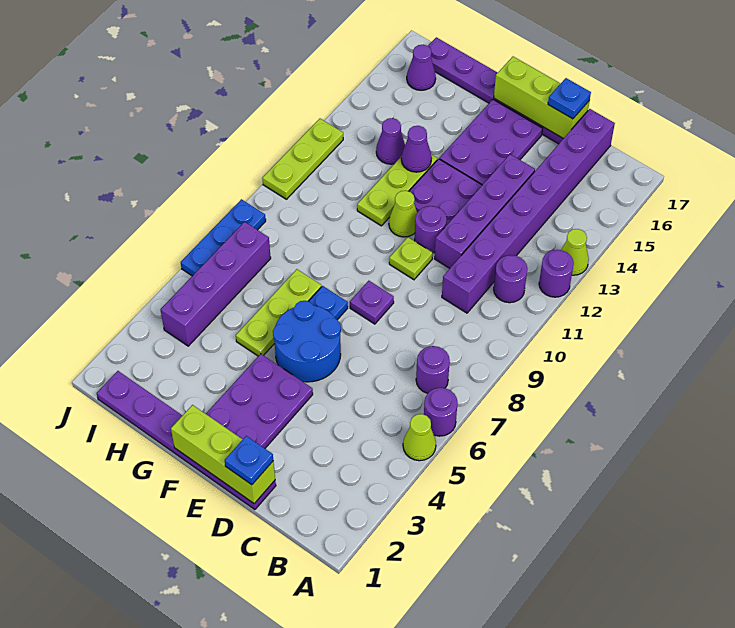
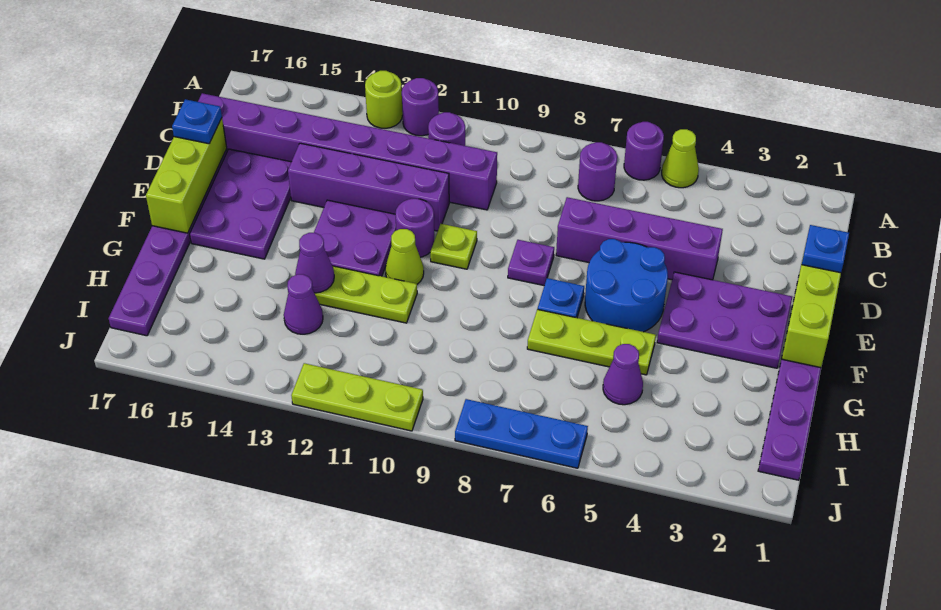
lime cone A13 level 1 -> lime round brick A13 level 1
purple plate E14:F16 level 1 -> purple plate D15:F16 level 1
purple brick I4:I7 level 1 -> purple brick D4:D7 level 1
purple cone I16 level 1 -> purple cone H5 level 1

